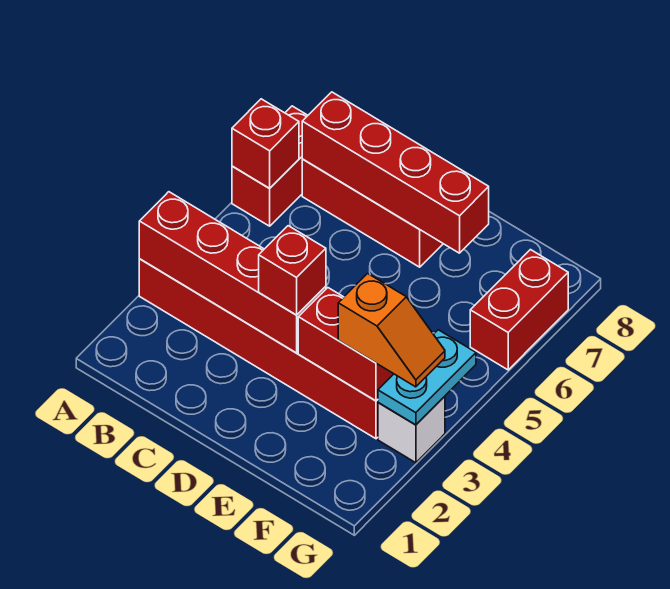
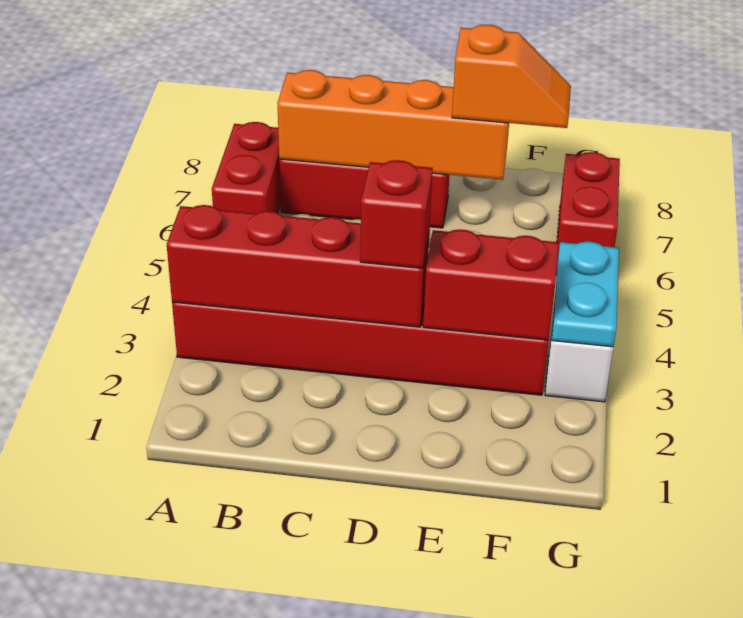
red brick A6 level 2 -> none
red brick B7:E7 level 2 -> orange brick B7:E7 level 2
orange slope F3:G3 level 3 top F -> orange slope E7:F7 level 3 top E

